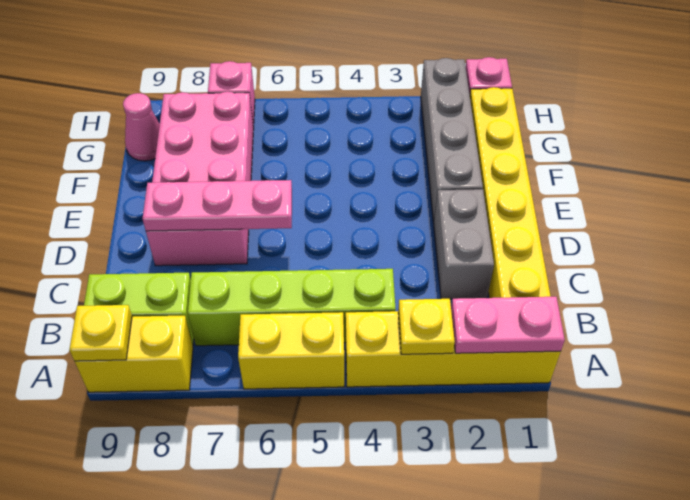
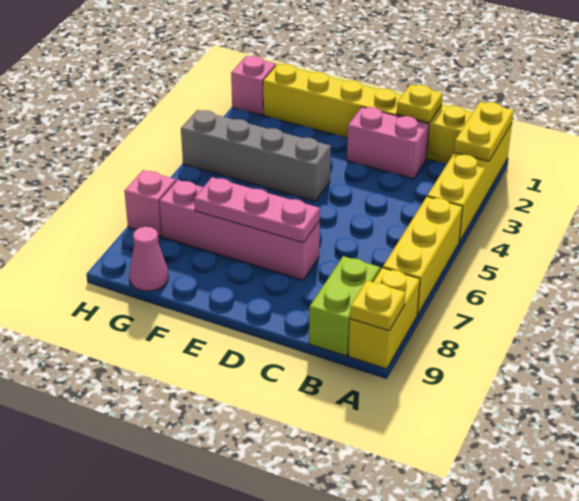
pink plate A1:A2 level 2 -> yellow plate A1:A2 level 2
yellow plate A3 level 2 -> yellow plate C1 level 2
yellow brick A5:A6 level 1 -> yellow brick A5:A7 level 1
lime brick B4:B7 level 1 -> none
grey brick C2:D2 level 1 -> pink brick C2:D2 level 1
pink plate D6:D8 level 2 -> pink plate D7:F7 level 2
pink brick D7:G8 level 1 -> pink brick D7:G7 level 1
grey brick E2:H2 level 1 -> grey brick E4:H4 level 1

